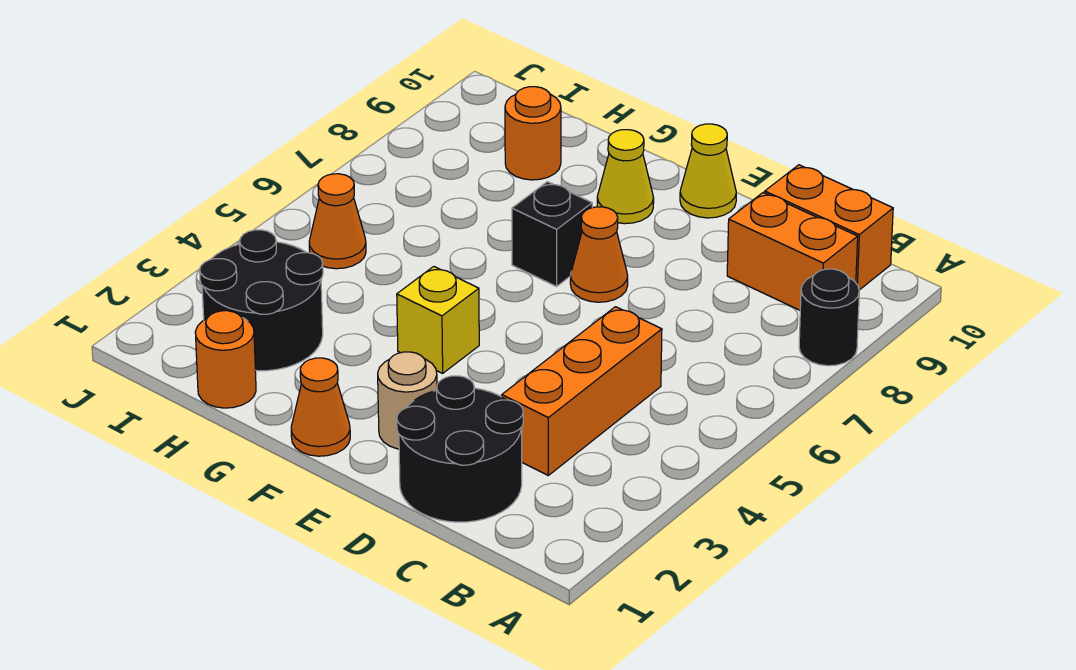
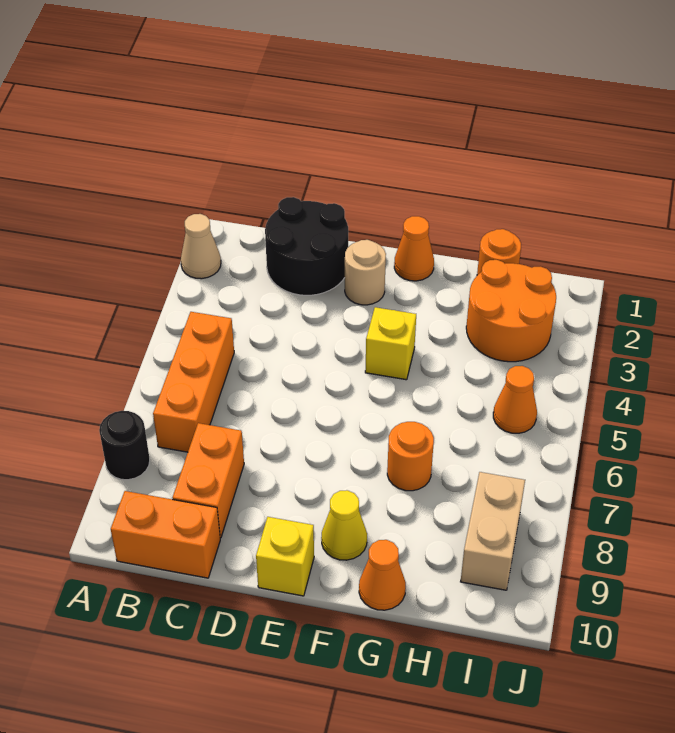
none -> tan cone A2 level 1
orange brick B9:C9 level 1 -> orange brick C8:C9 level 1
orange brick C3:C5 level 1 -> orange brick B5:B7 level 1
orange cone E7 level 1 -> orange cone G10 level 1
yellow cone E10 level 1 -> yellow brick E10 level 1
black brick F7 level 1 -> none
black round brick H2:I3 level 1 -> orange round brick H2:I3 level 1
orange round brick H9 level 1 -> orange round brick G7 level 1
none -> tan brick I8:I9 level 1

